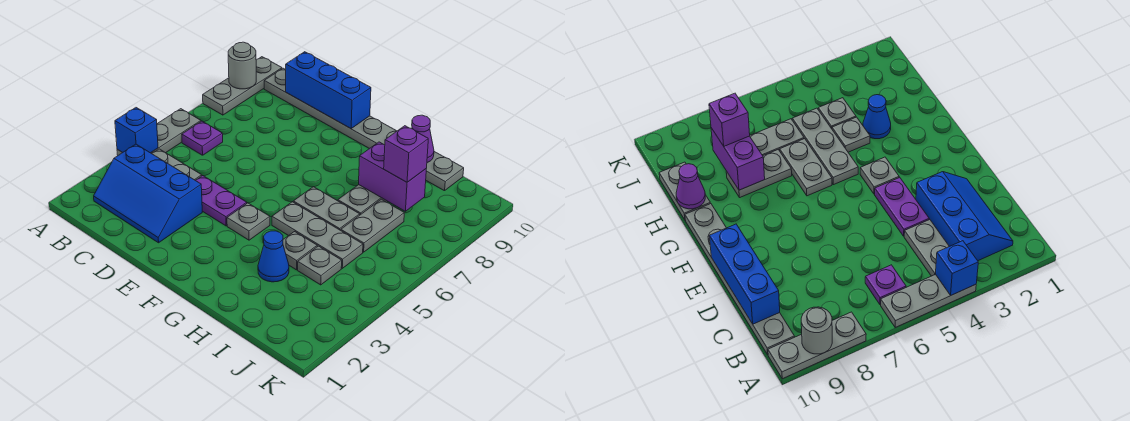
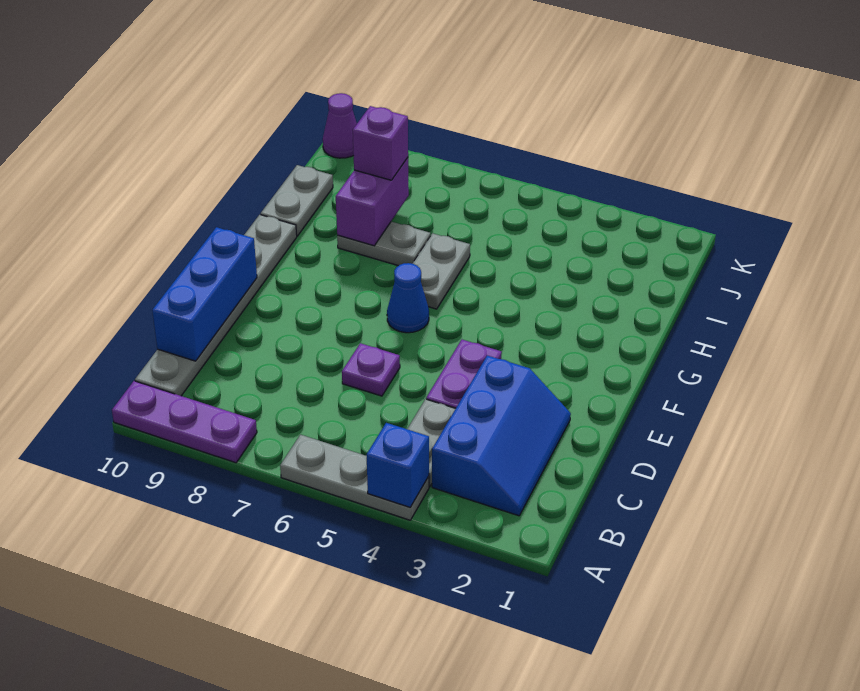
grey plate A8:A10 level 1 -> purple plate A8:A10 level 1
grey round brick A9 level 2 -> none
purple plate B6 level 1 -> purple plate D6 level 1
grey plate F4 level 1 -> none
grey plate G5:I5 level 1 -> none
blue cone H3 level 1 -> blue cone F6 level 1
grey plate H4 level 1 -> none
purple cone H10 level 2 -> purple cone K10 level 1
grey plate I4 level 1 -> none
grey plate I6:I7 level 1 -> none

